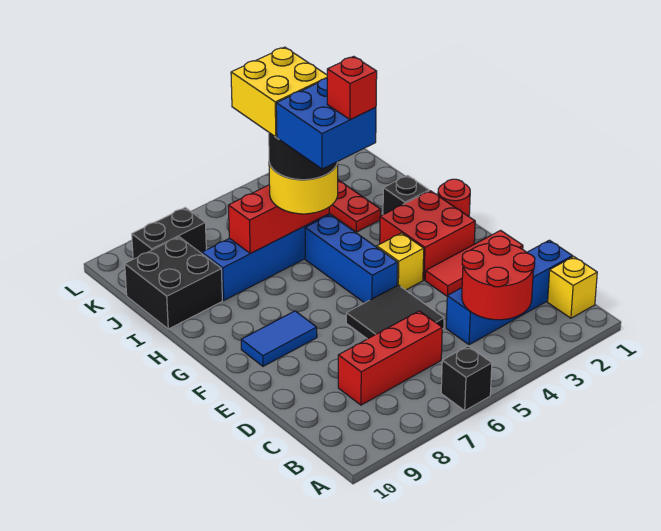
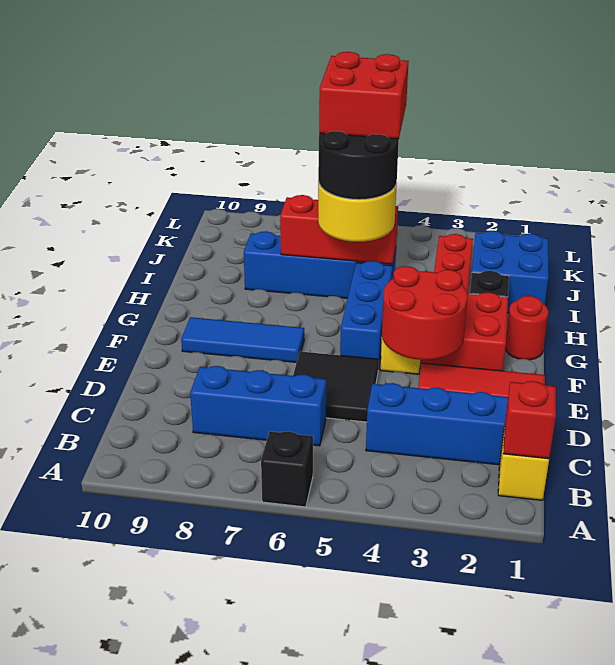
red round brick B3:C4 level 2 -> red round brick E3:F4 level 2
red brick C6:C8 level 1 -> blue brick C6:C8 level 1
blue tile F8:F9 level 1 -> blue tile F7:F9 level 1
blue brick G5:H6 level 5 -> blue brick I1:J2 level 1
red brick G5 level 6 -> red brick B1 level 2
yellow brick I5:J6 level 5 -> red brick I5:J6 level 5
black brick I9:J10 level 1 -> none
black brick K8:K9 level 1 -> none

